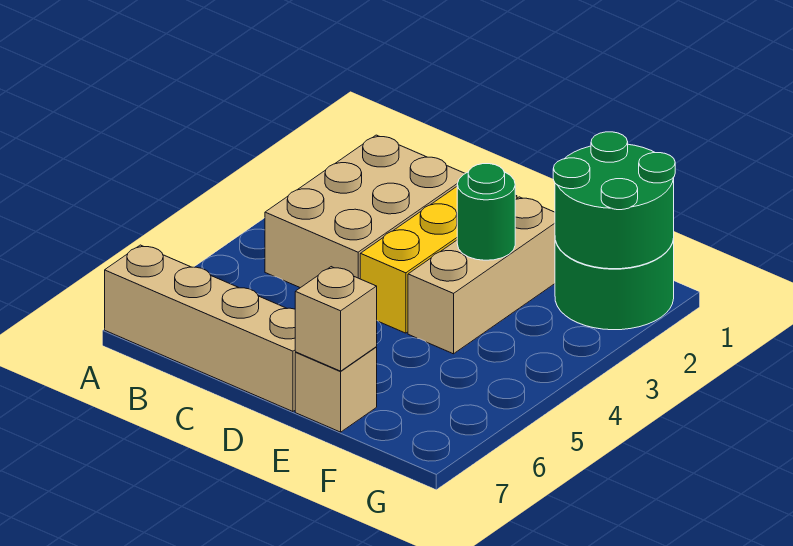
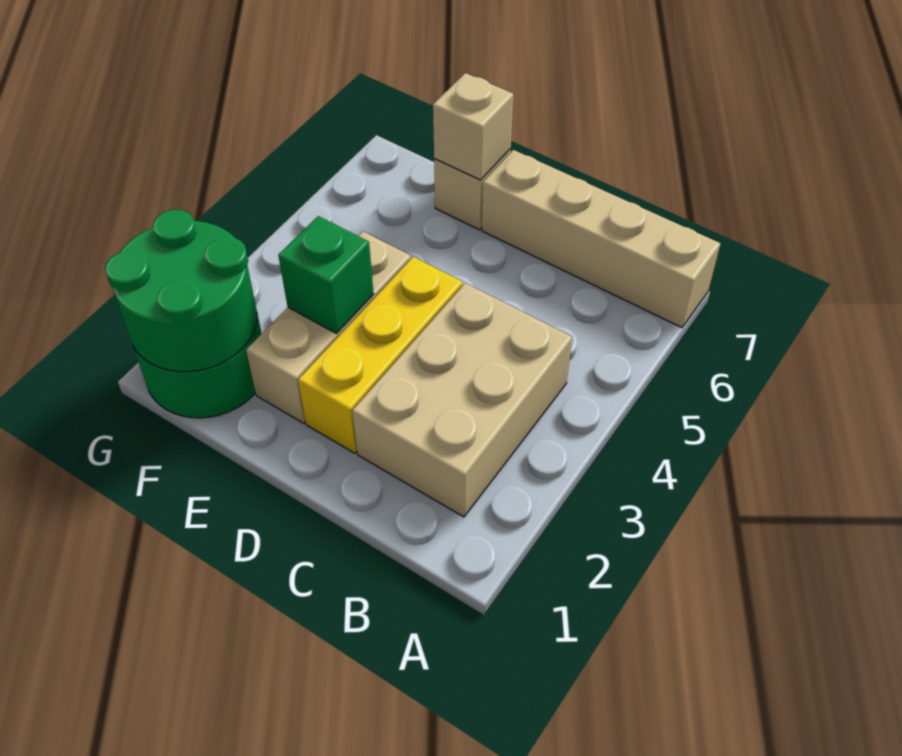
green round brick E3 level 2 -> green brick E3 level 2

